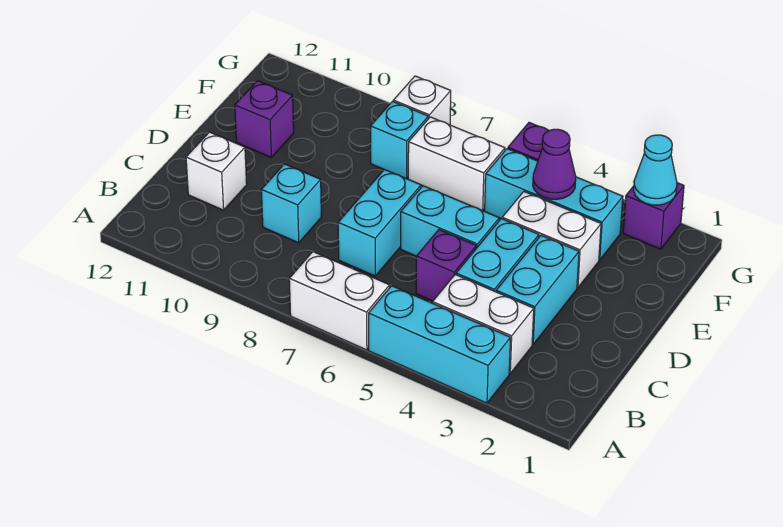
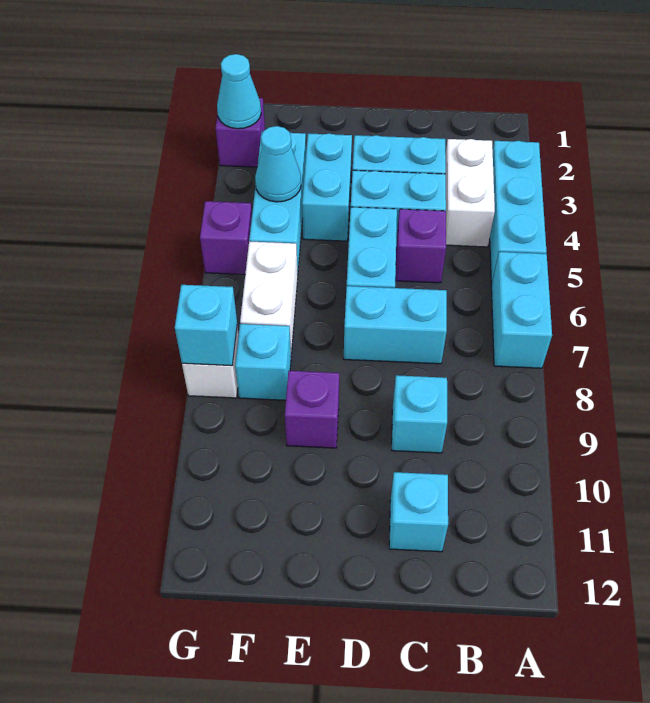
white brick A6:A7 level 1 -> cyan brick A6:A7 level 1
white brick C11 level 1 -> cyan brick C11 level 1
white brick E3:E4 level 1 -> cyan brick E3:E4 level 1
purple brick E11 level 1 -> purple brick E9 level 1
purple cone F4 level 2 -> cyan cone F4 level 2
none -> cyan brick G8 level 2

